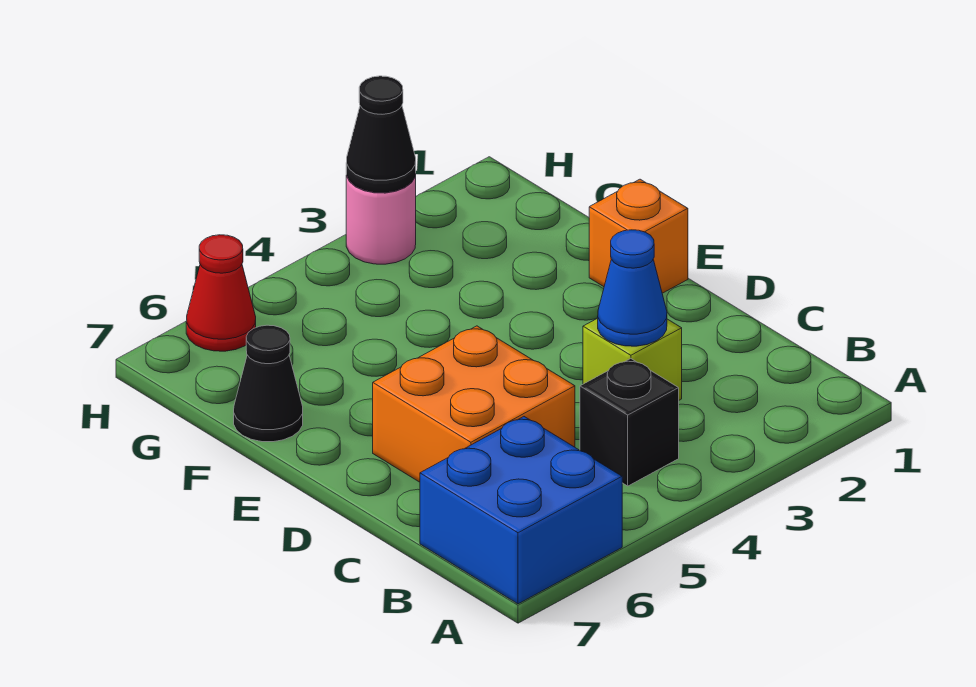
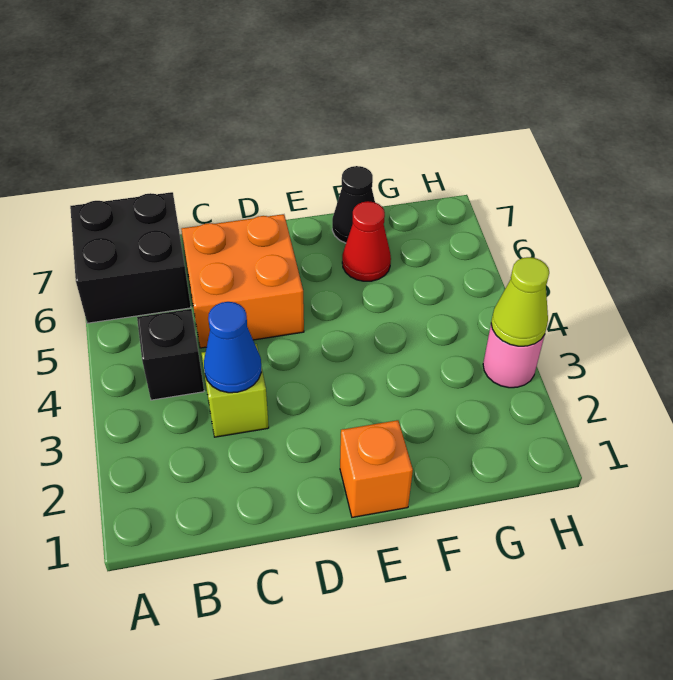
blue brick A6:B7 level 1 -> black brick A6:B7 level 1
black cone H3 level 2 -> lime cone H3 level 2
red cone H6 level 1 -> red cone F6 level 1

